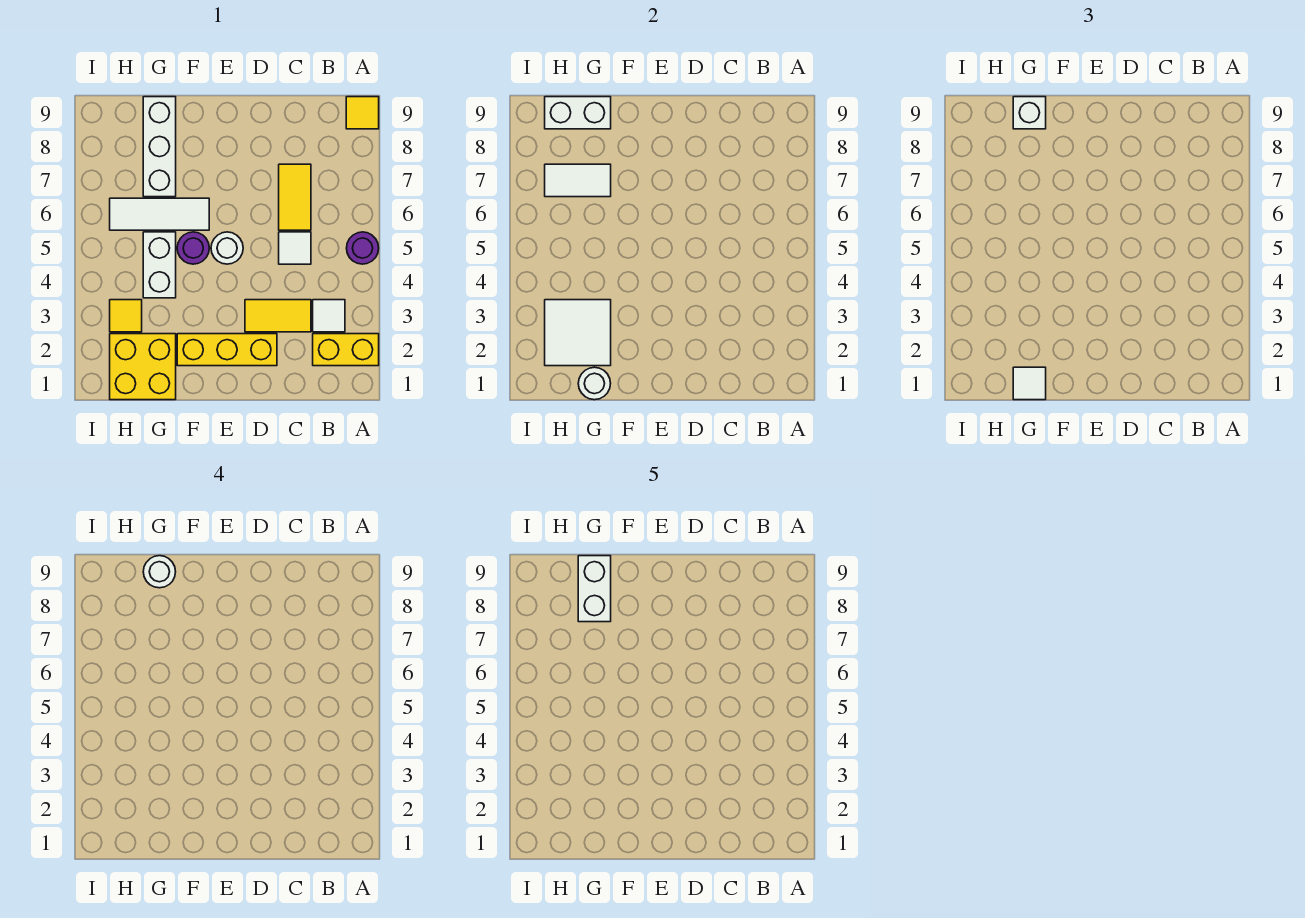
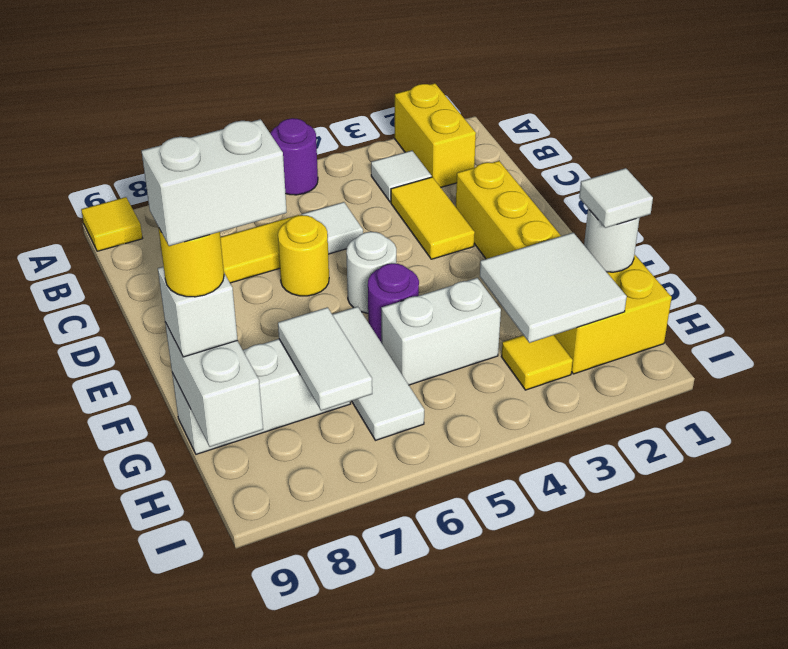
none -> yellow round brick D6 level 1
white round brick G9 level 4 -> yellow round brick G9 level 4

